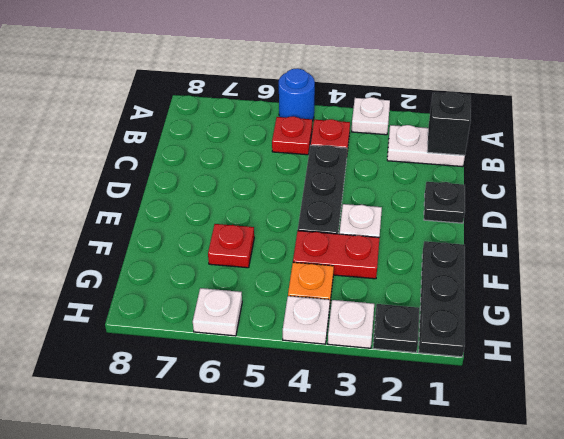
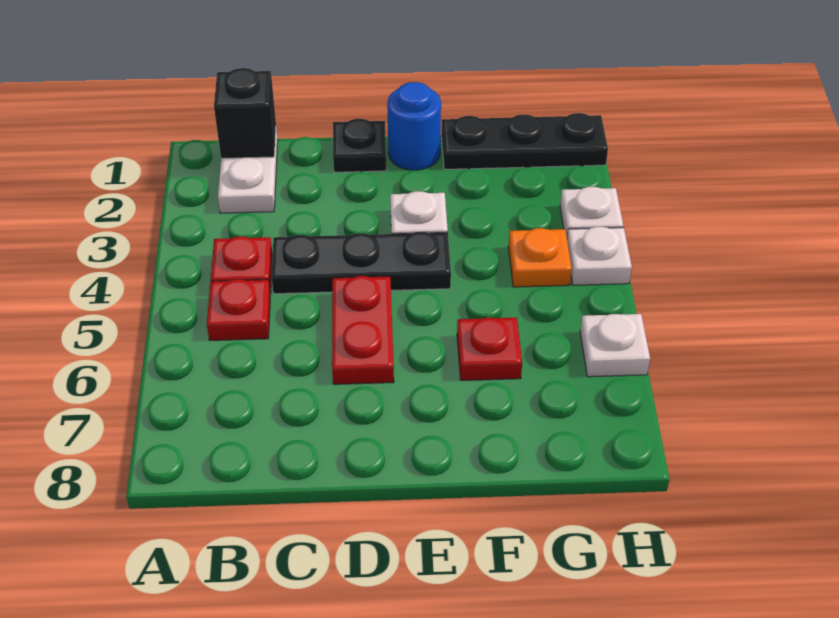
white plate A3 level 1 -> none
blue round brick A5 level 1 -> blue round brick E1 level 1
red plate F3:F4 level 1 -> red plate D5:D6 level 1
black plate H2 level 1 -> none

